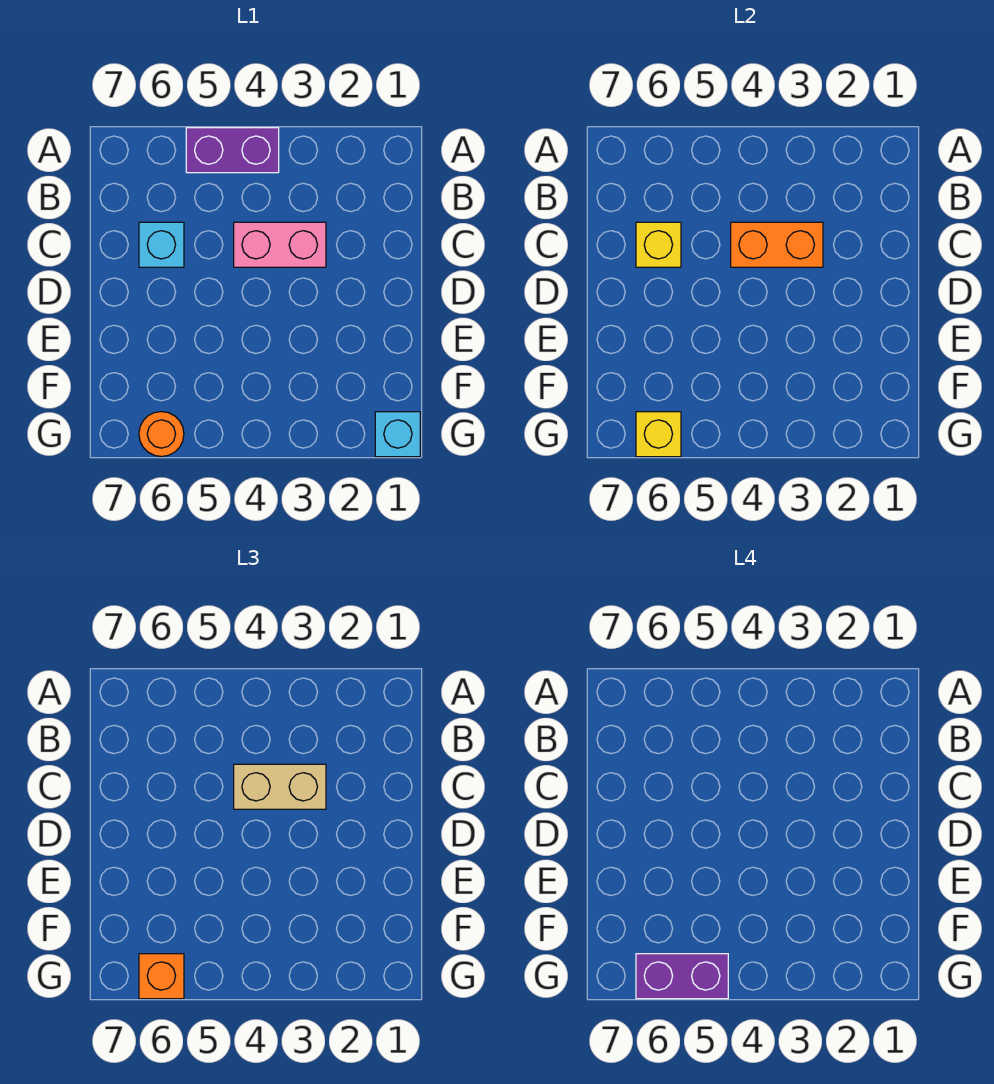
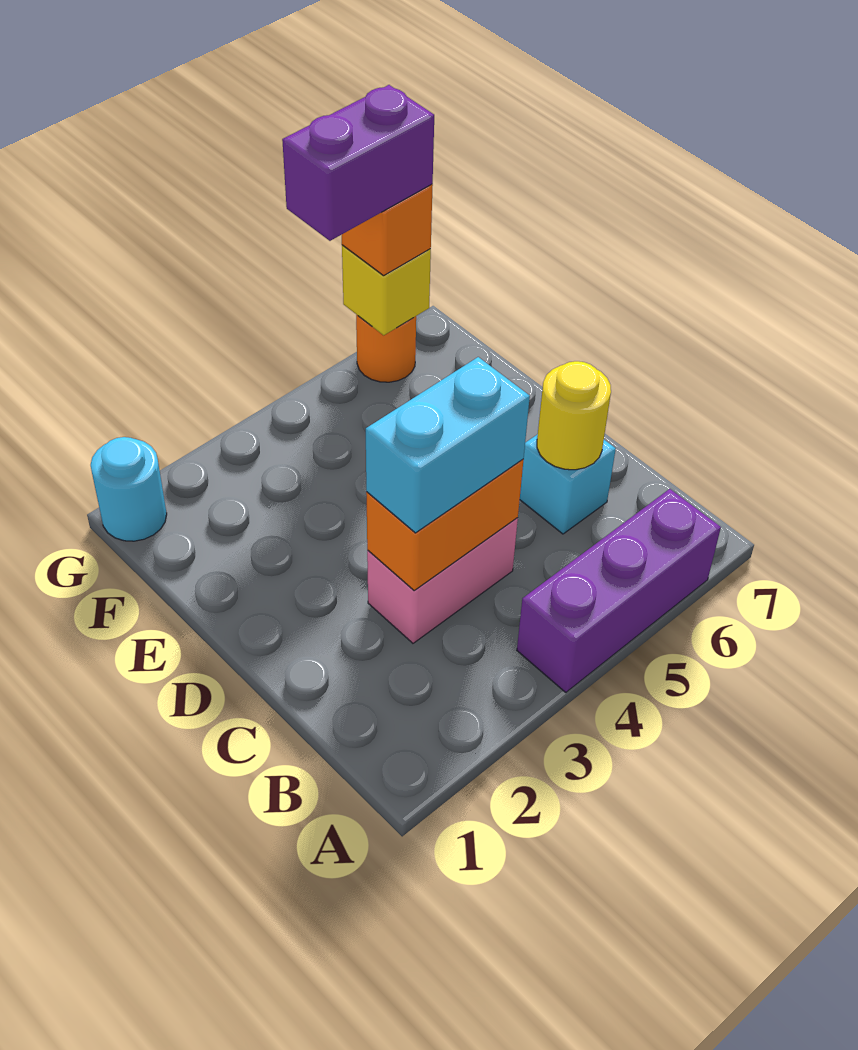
purple brick A4:A5 level 1 -> purple brick A4:A6 level 1
tan brick C3:C4 level 3 -> cyan brick C3:C4 level 3
yellow brick C6 level 2 -> yellow round brick C6 level 2
cyan brick G1 level 1 -> cyan round brick G1 level 1

